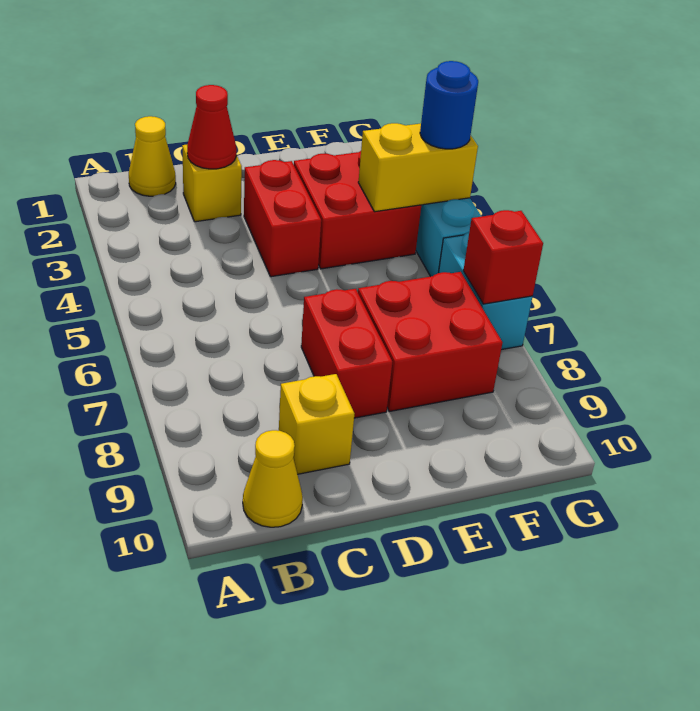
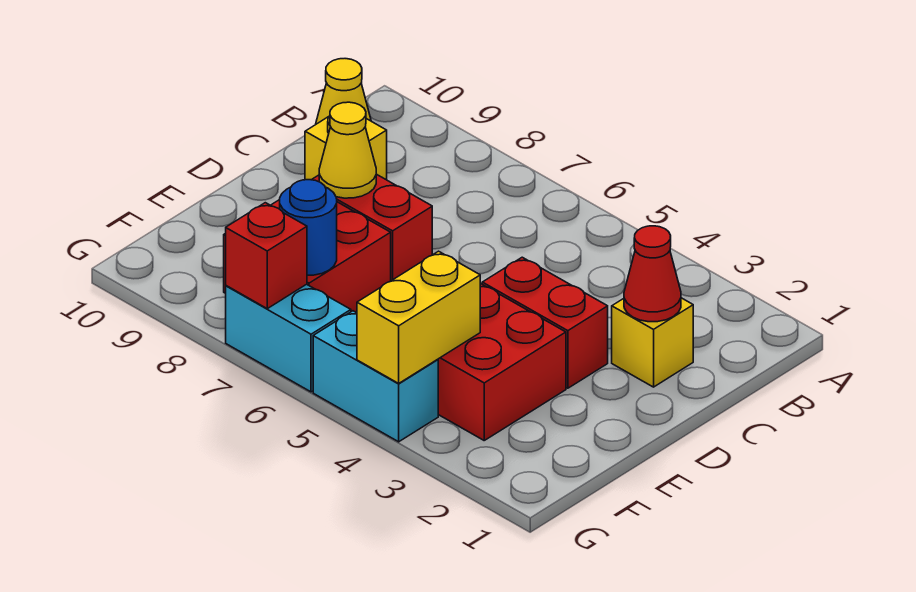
yellow cone B1 level 1 -> yellow cone D8 level 2
blue round brick G4 level 3 -> blue round brick F7 level 2

